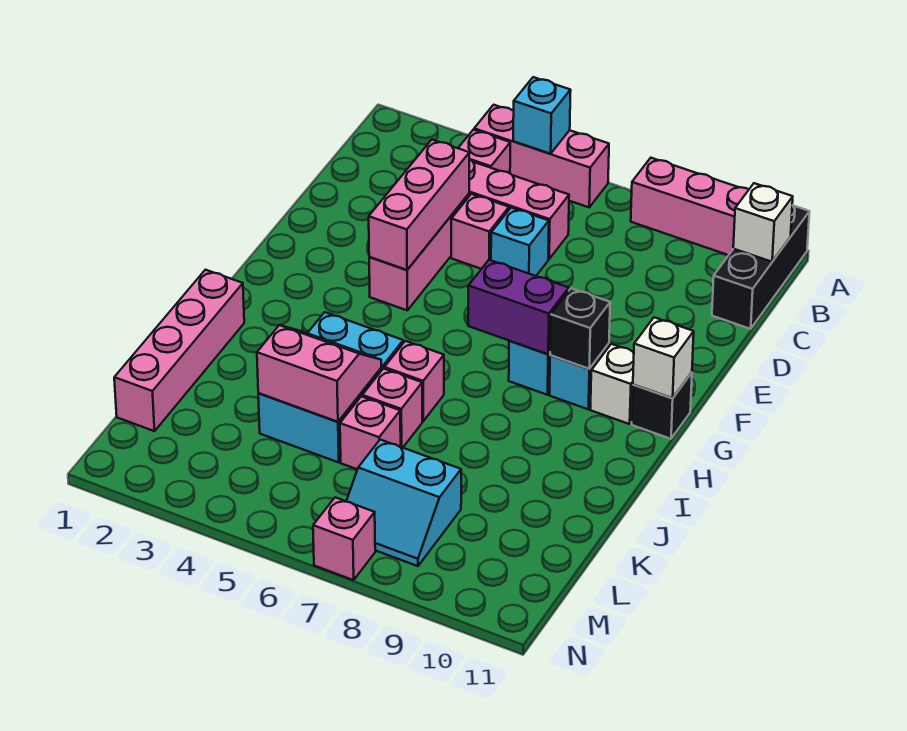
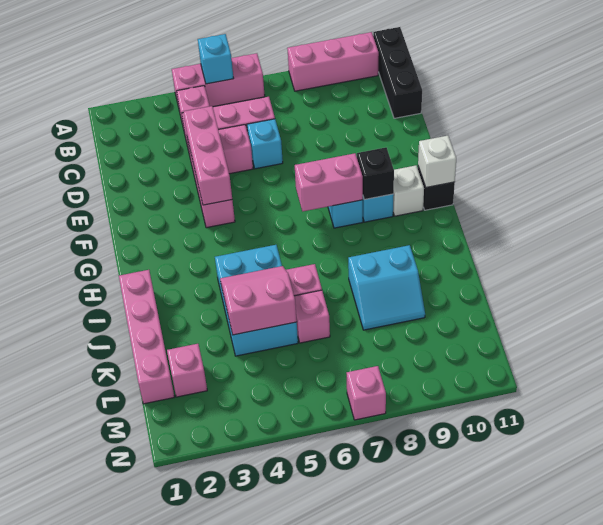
white brick B11 level 2 -> none
purple brick G7:G8 level 2 -> pink brick G7:G8 level 2
pink brick I6 level 1 -> pink brick L2 level 1
cyan slope L7:M8 level 1 top L -> cyan slope J8:K9 level 1 top J

